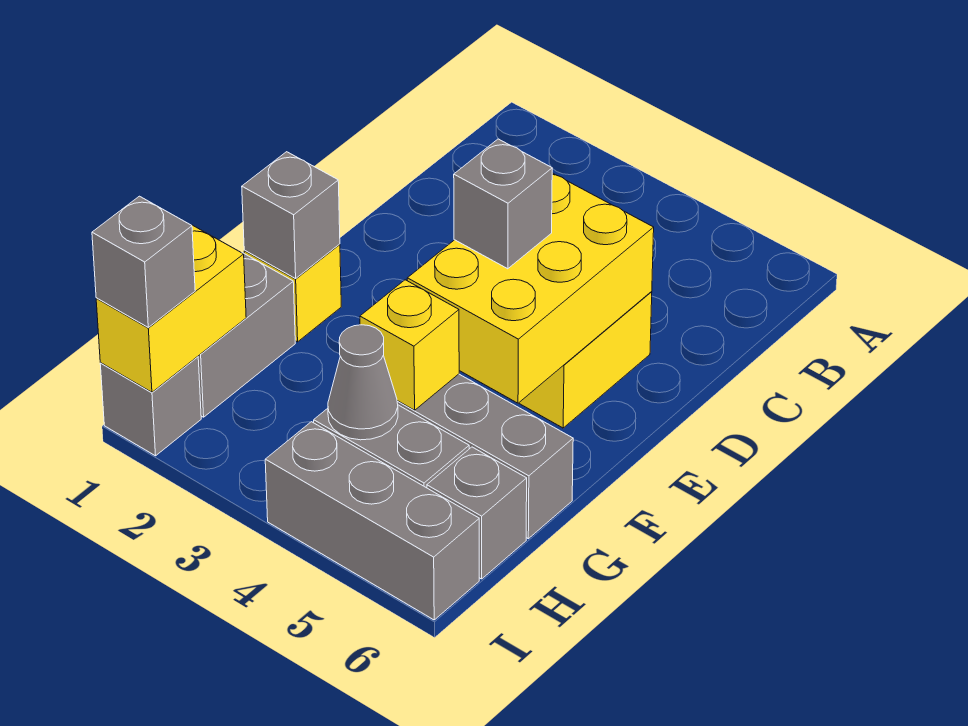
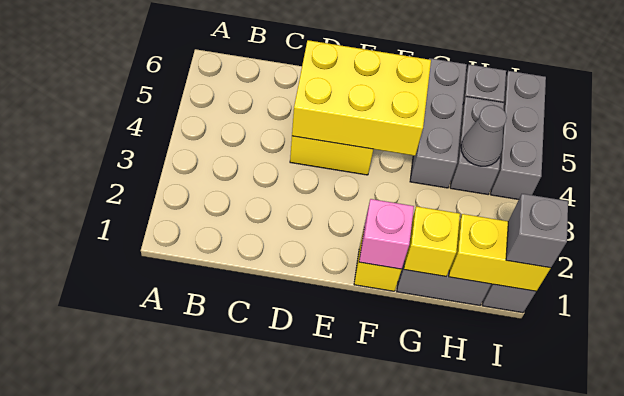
grey brick E4 level 3 -> none
grey brick F1 level 2 -> pink brick F1 level 2
yellow brick G4 level 2 -> yellow brick G1 level 2

